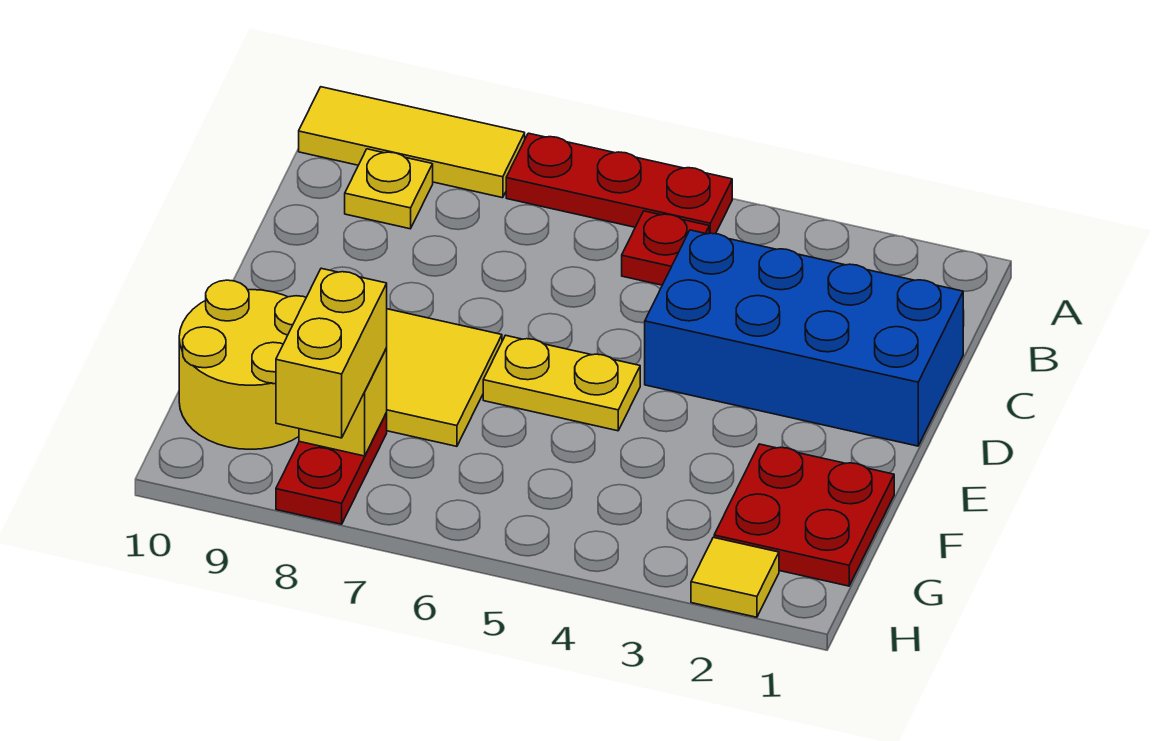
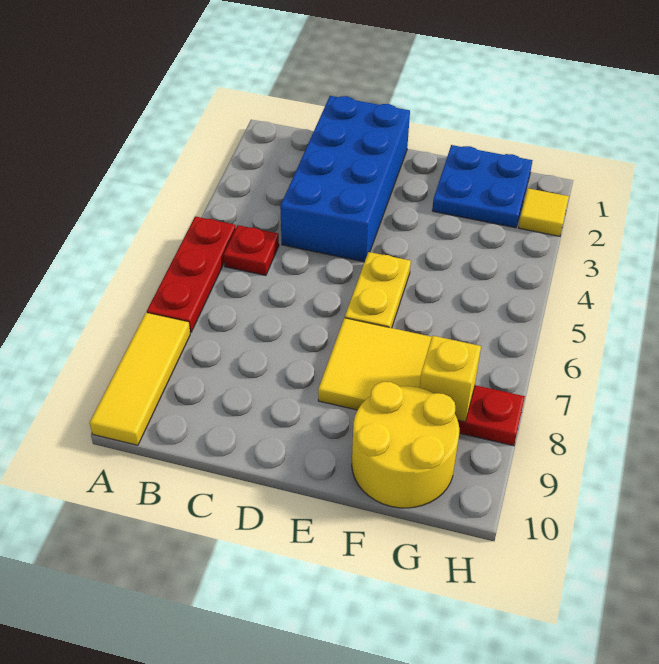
yellow plate B9 level 1 -> none
red plate F1:G2 level 1 -> blue plate F1:G2 level 1
yellow brick G8:H8 level 3 -> none

